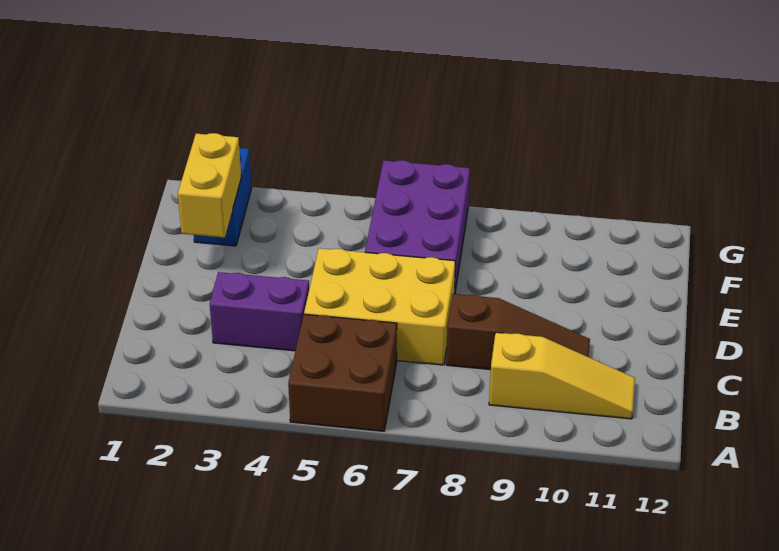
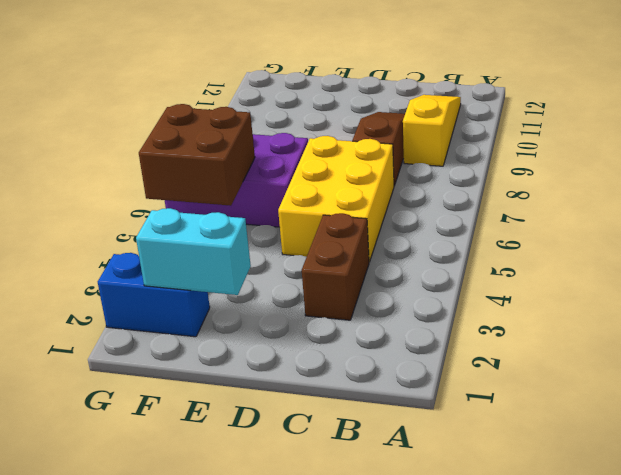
brown brick A5:B6 level 1 -> brown brick F5:G6 level 2
purple brick C3:C4 level 1 -> brown brick C3:C4 level 1
yellow brick E2:F2 level 2 -> cyan brick E2:F2 level 2

